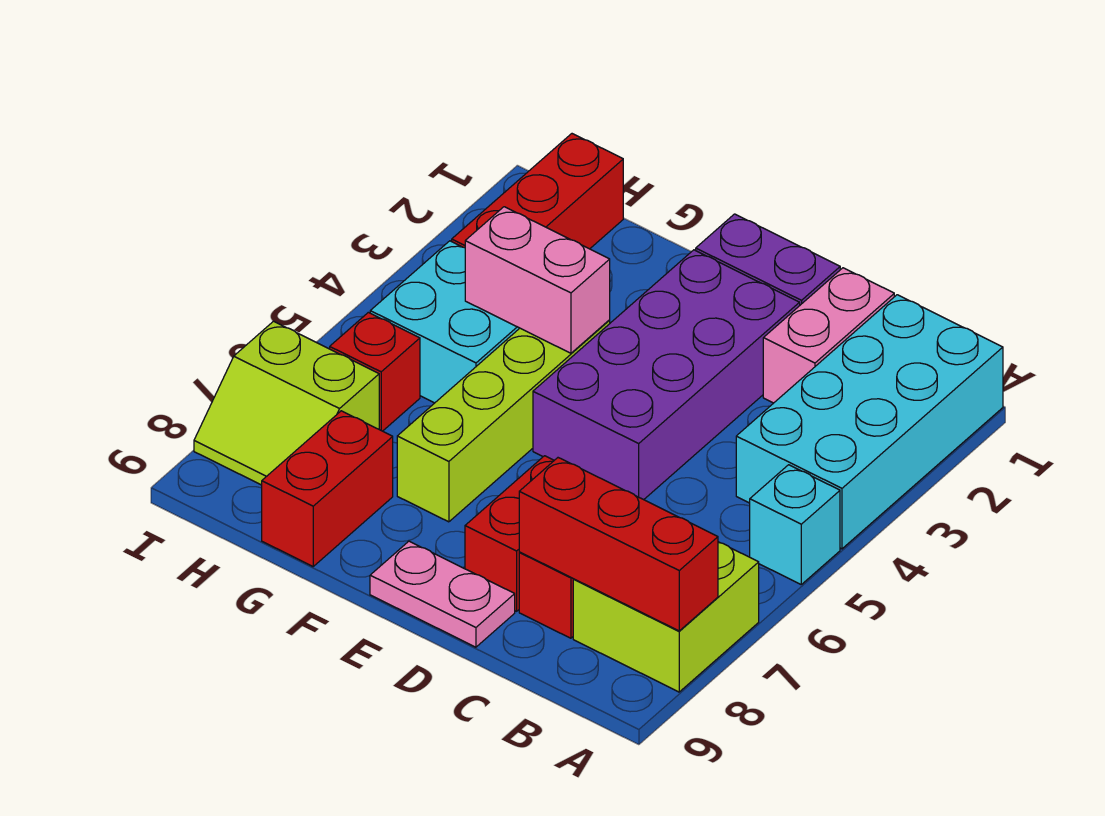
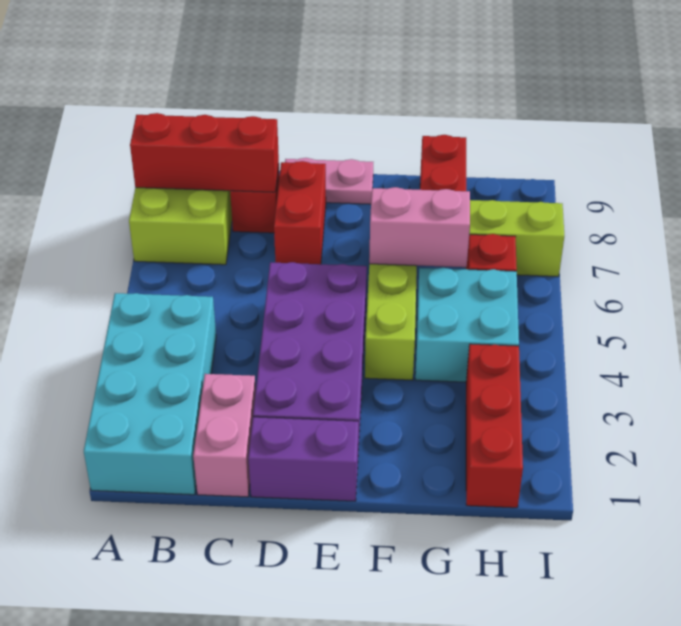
cyan brick A5 level 1 -> none
pink brick F4:G4 level 2 -> pink brick F6:G6 level 2

